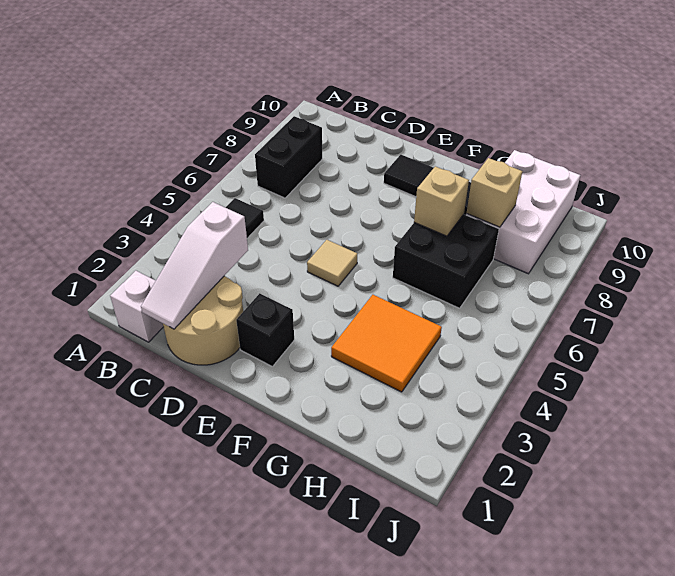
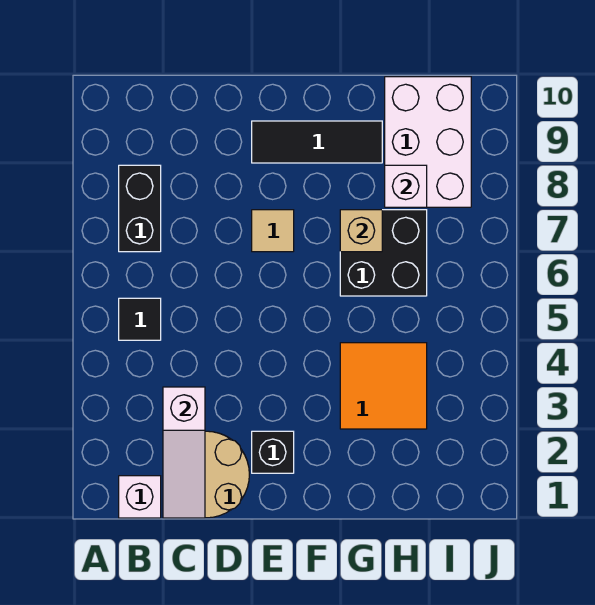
tan tile E5 level 1 -> tan tile E7 level 1
tan brick H8 level 2 -> white brick H8 level 2

